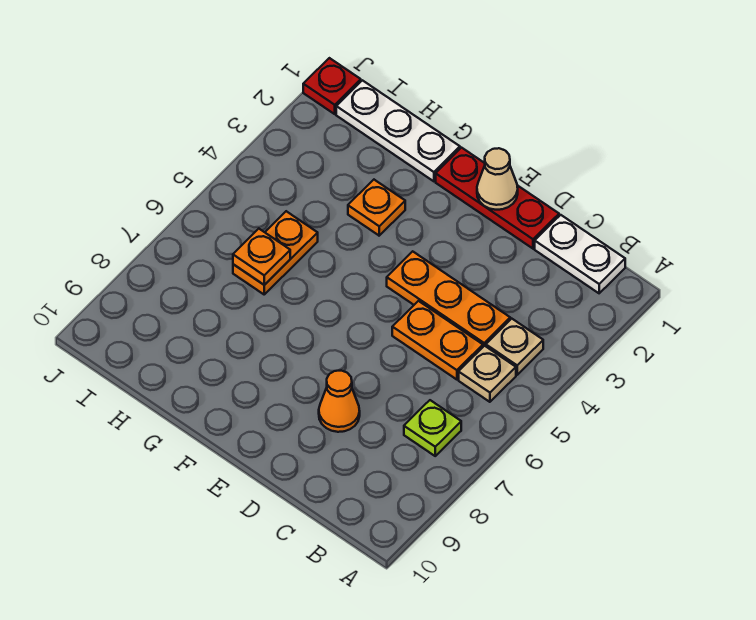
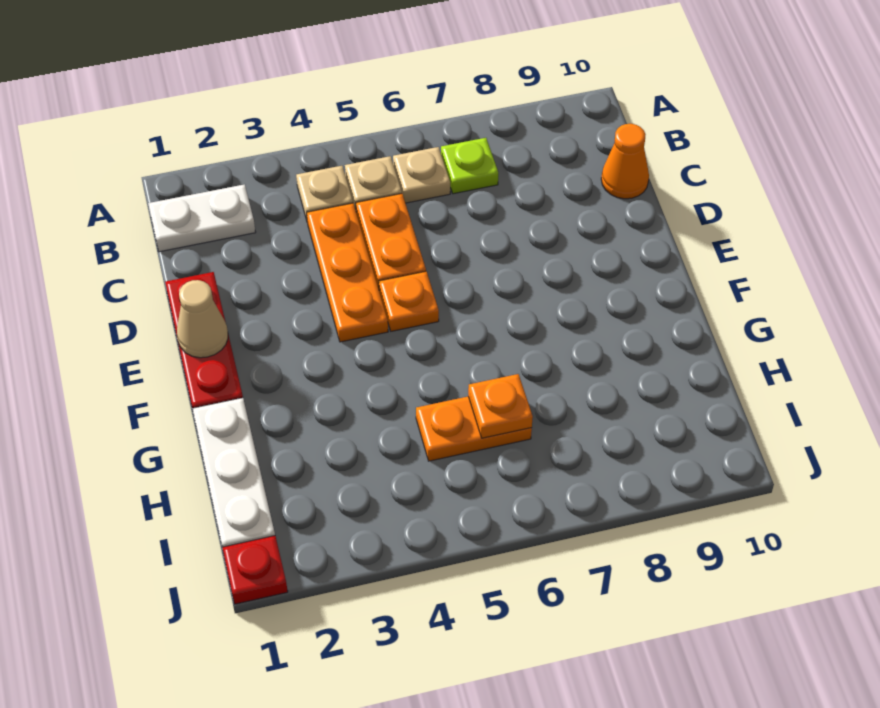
white plate B1:C1 level 1 -> white plate B1:B2 level 1
none -> tan plate B6 level 1
orange cone D8 level 1 -> orange cone C10 level 1
orange plate G3 level 1 -> orange plate E5 level 1

